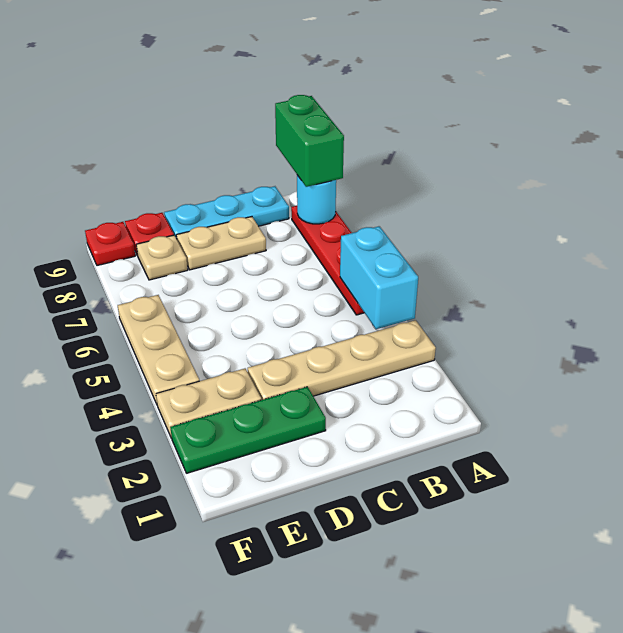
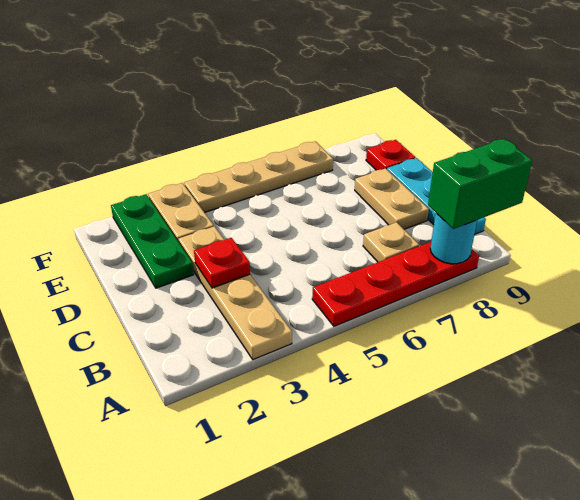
cyan brick A4:A5 level 2 -> none
tan plate E8 level 1 -> tan plate B7 level 1
tan plate F4:F6 level 1 -> tan plate F4:F7 level 1
red plate F9 level 1 -> red plate C3 level 2

